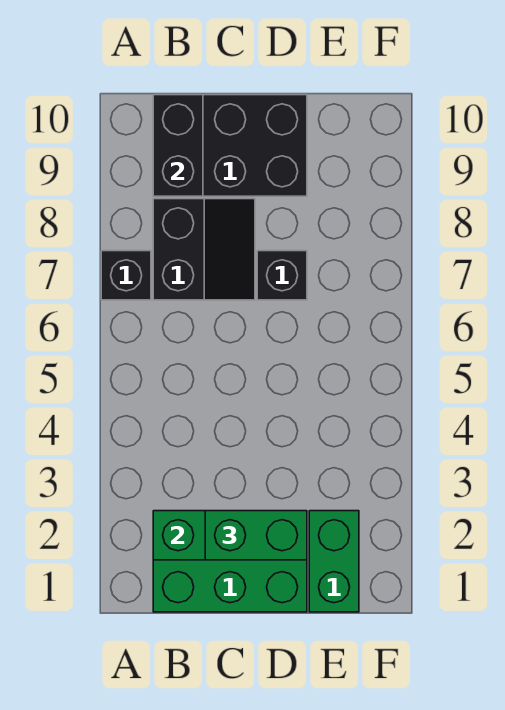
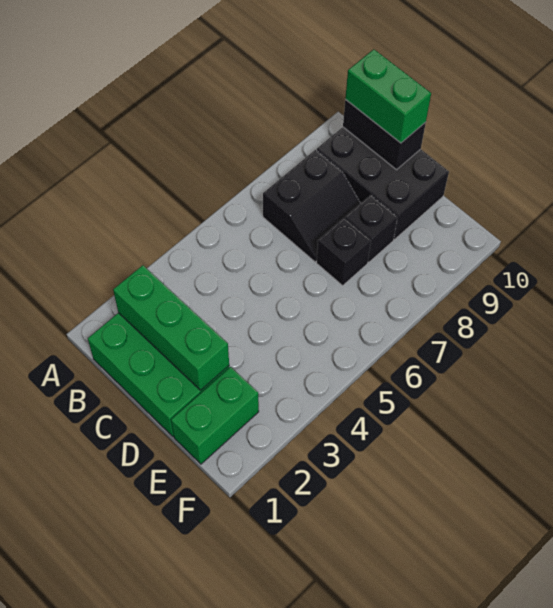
black brick A7 level 1 -> black brick D8 level 1
black brick B9:B10 level 2 -> black brick B10:C10 level 2
green brick C2:D2 level 3 -> green brick B10:C10 level 3

